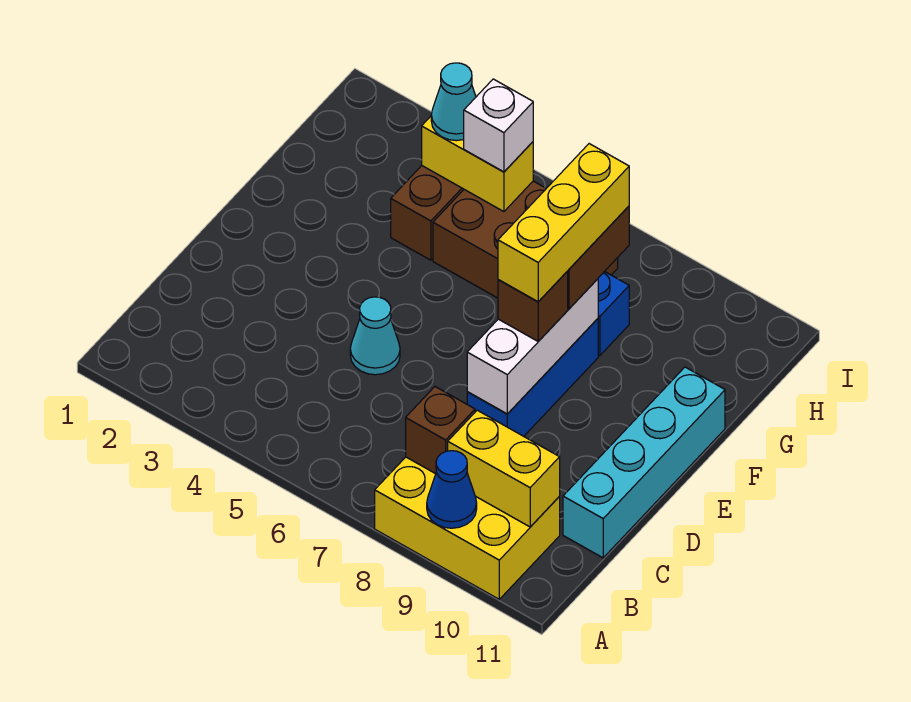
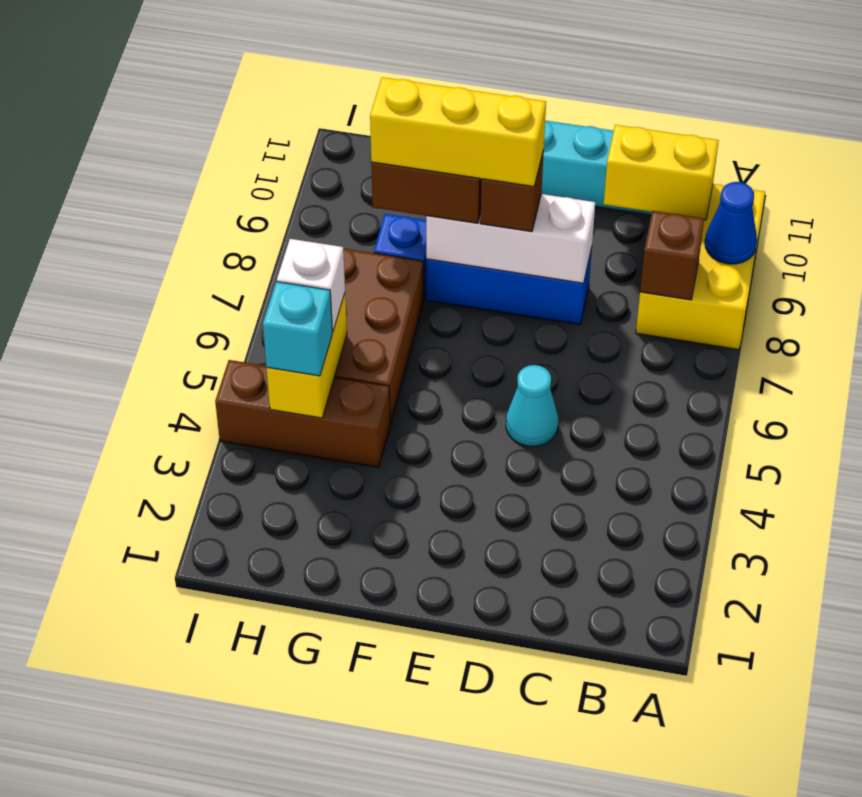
yellow brick B9:B10 level 2 -> yellow brick B10:C10 level 2
cyan cone H4 level 3 -> cyan brick H4 level 3

